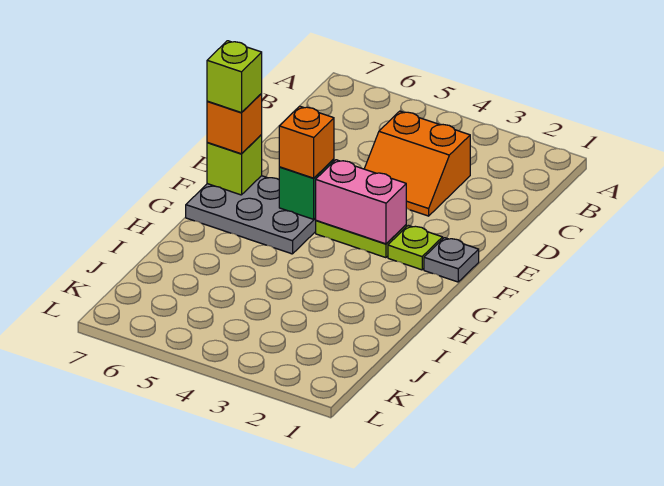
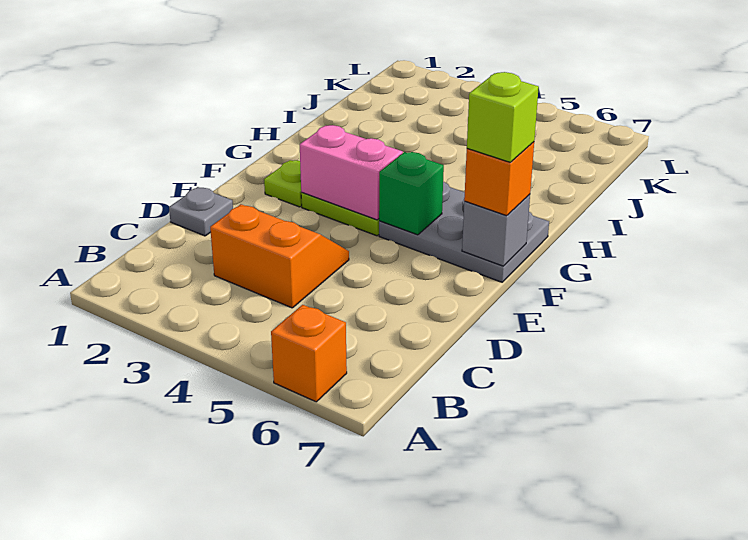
grey plate F1 level 1 -> grey plate D1 level 1
orange brick F5 level 3 -> orange brick A6 level 1
lime brick F7 level 2 -> grey brick F7 level 2

